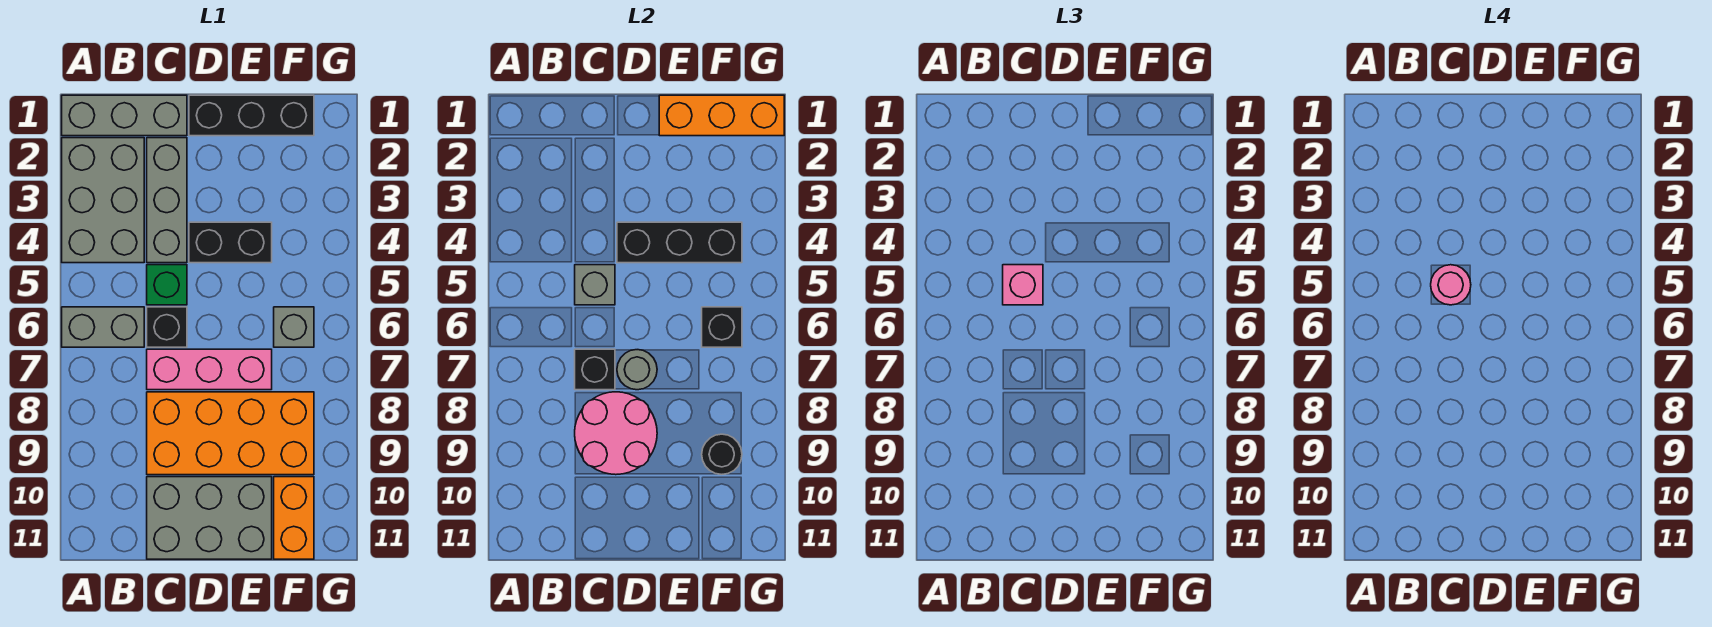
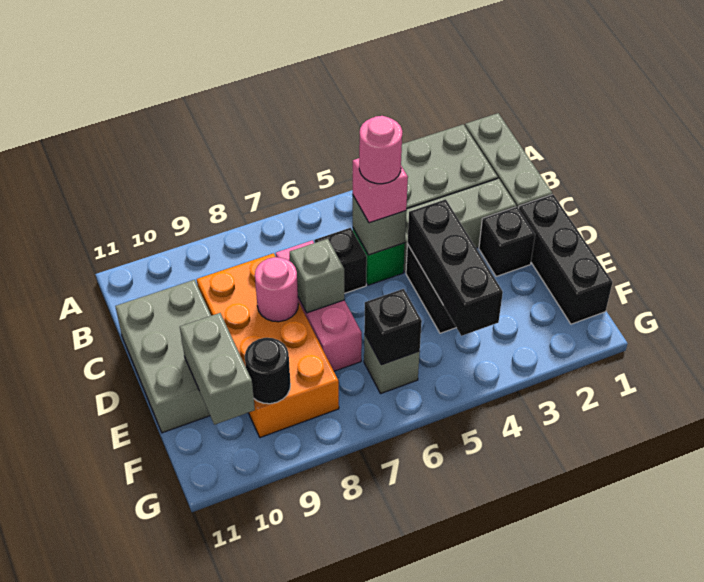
grey brick A6:B6 level 1 -> grey brick E10:F10 level 2
black brick C7 level 2 -> black brick D2 level 1
pink round brick C8:D9 level 2 -> pink round brick D8 level 2
grey round brick D7 level 2 -> grey brick D7 level 2
orange brick E1:G1 level 2 -> none
orange brick F10:F11 level 1 -> none

